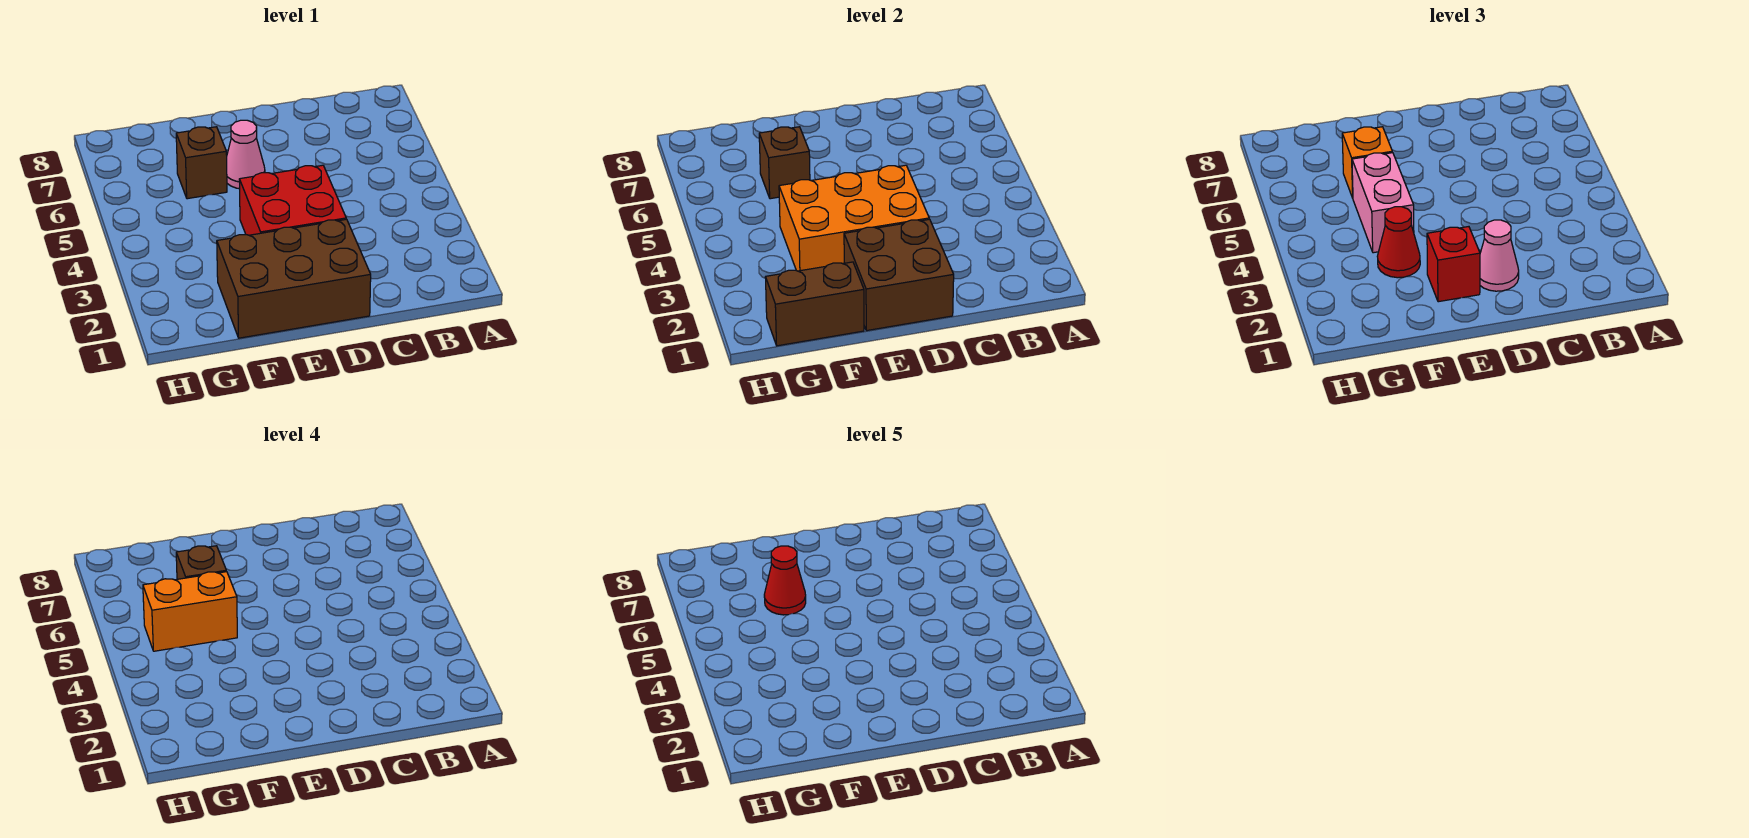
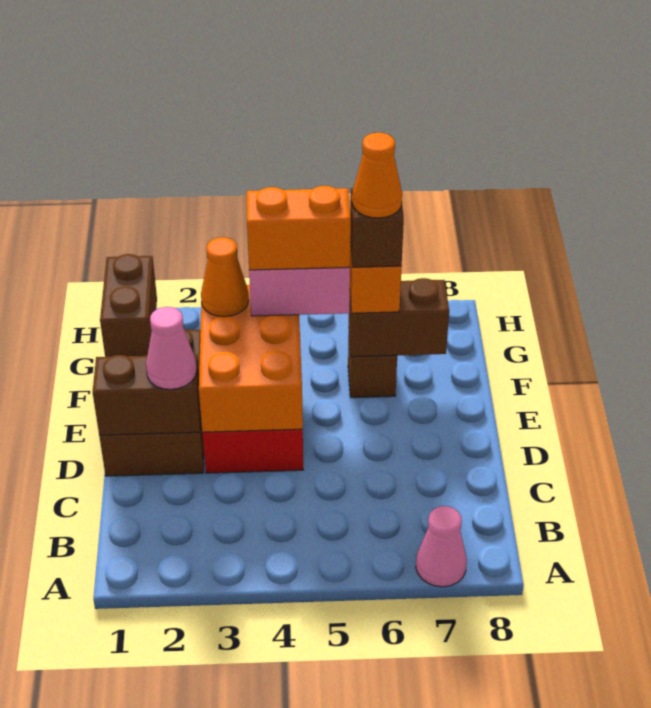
brown brick D1:E2 level 2 -> brown brick D1:D2 level 2
red brick E2 level 3 -> none
pink cone E6 level 1 -> pink cone A7 level 1
red cone F3 level 3 -> orange cone F3 level 3
orange brick F5:G5 level 4 -> orange brick F4:F5 level 4
brown brick F6 level 2 -> brown brick F6:F7 level 2
red cone F6 level 5 -> orange cone F6 level 5

